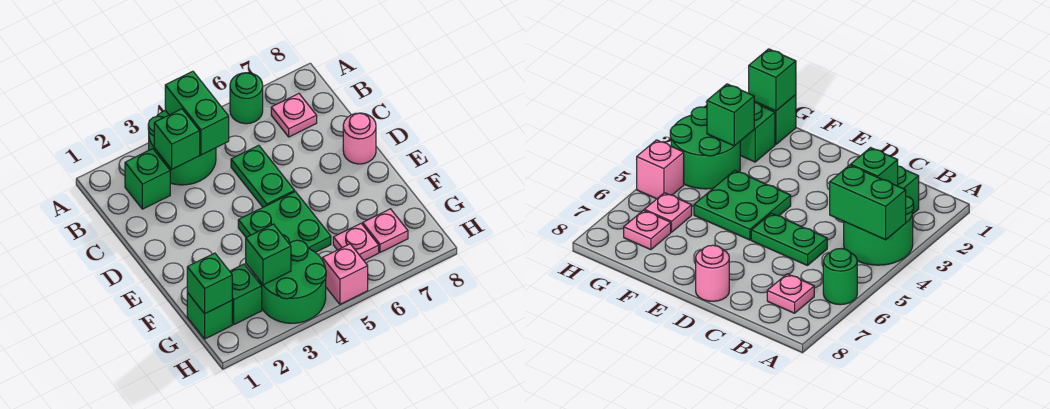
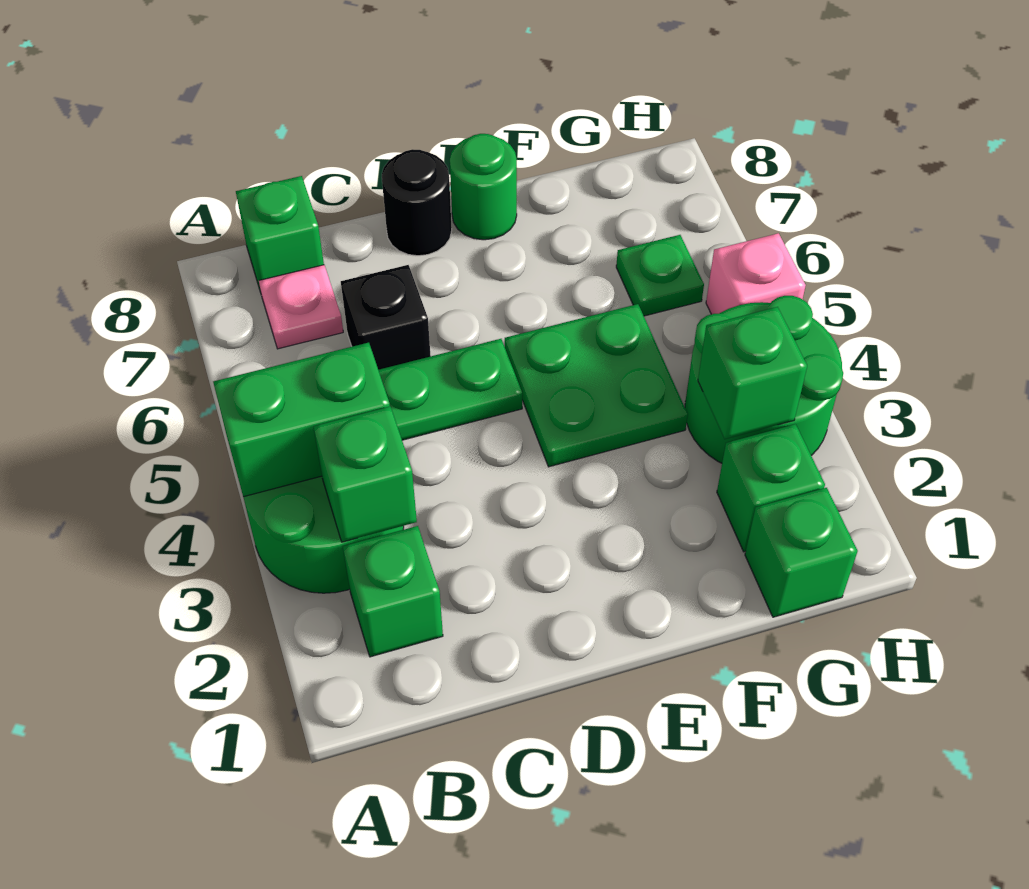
green round brick A6 level 1 -> green round brick E8 level 1
none -> black brick C6 level 1
pink round brick D8 level 1 -> black round brick D8 level 1
green brick G1 level 2 -> green brick B8 level 1
pink plate G6 level 1 -> green plate G6 level 1
pink plate G7 level 1 -> none

